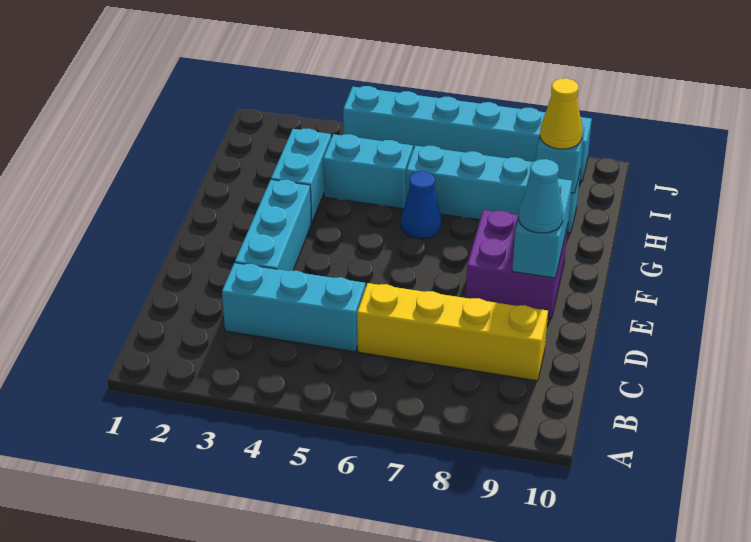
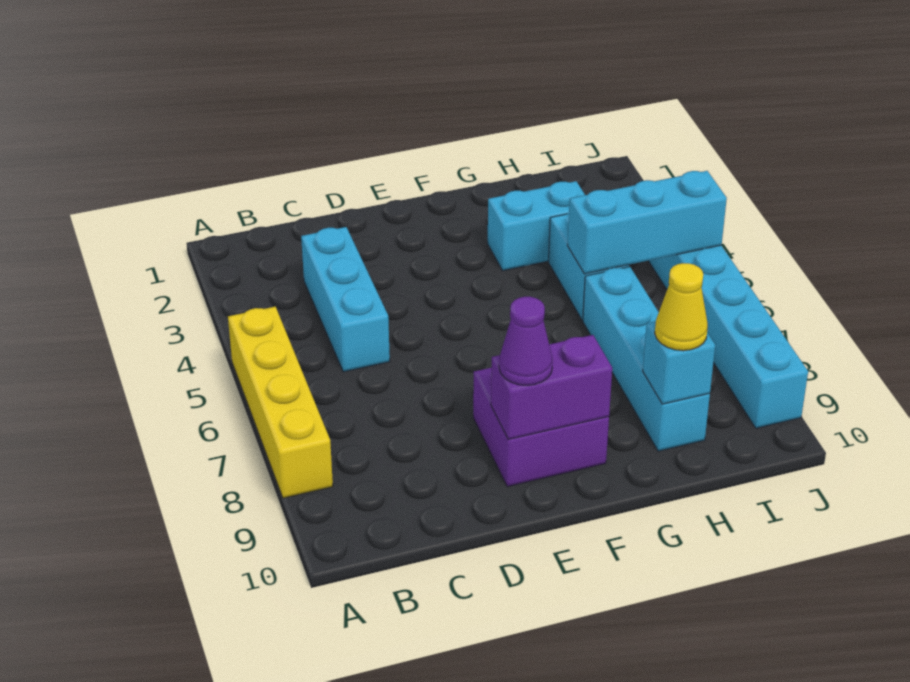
yellow brick C6:C9 level 1 -> yellow brick A5:A8 level 1
cyan brick D3:F3 level 1 -> cyan brick H5:J5 level 2
cyan brick E9:F9 level 2 -> purple brick E9:F9 level 2
cyan cone E9 level 3 -> purple cone E9 level 3
blue cone G6 level 1 -> none

